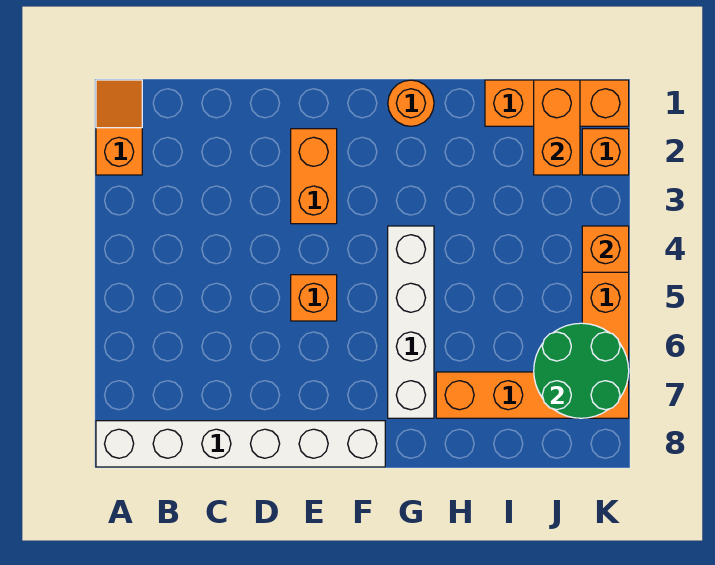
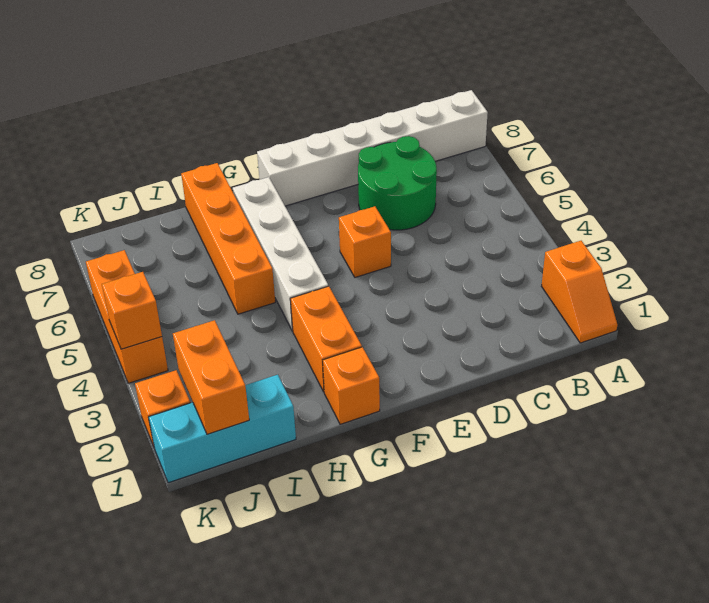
orange brick E2:E3 level 1 -> orange brick G2:G3 level 1
orange round brick G1 level 1 -> orange brick G1 level 1
orange brick H7:K7 level 1 -> orange brick H5:H8 level 1
orange brick I1:K1 level 1 -> cyan brick I1:K1 level 1
green round brick J6:K7 level 2 -> green round brick C6:D7 level 1

